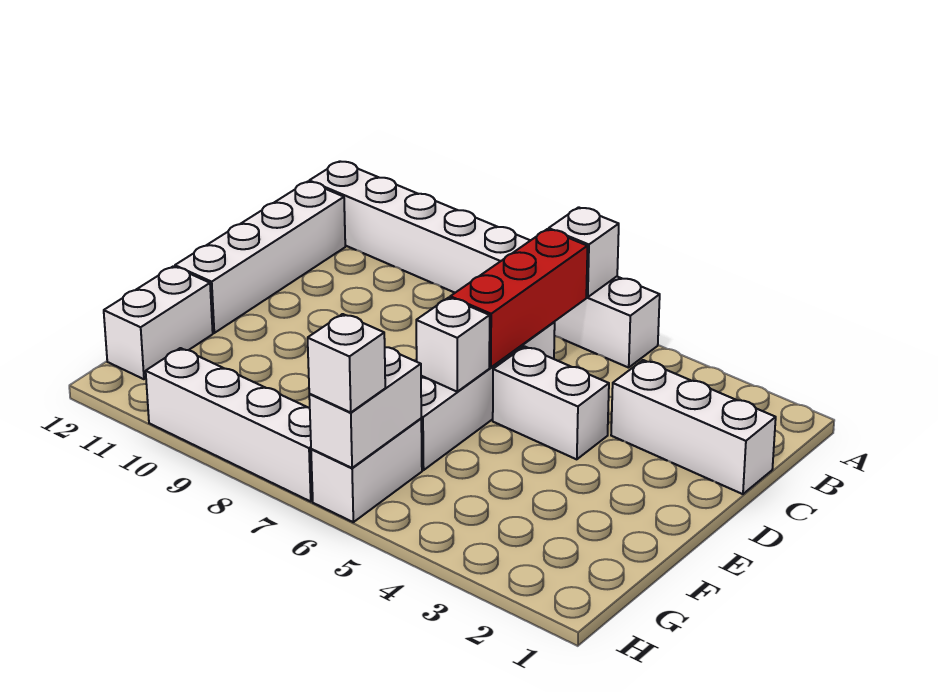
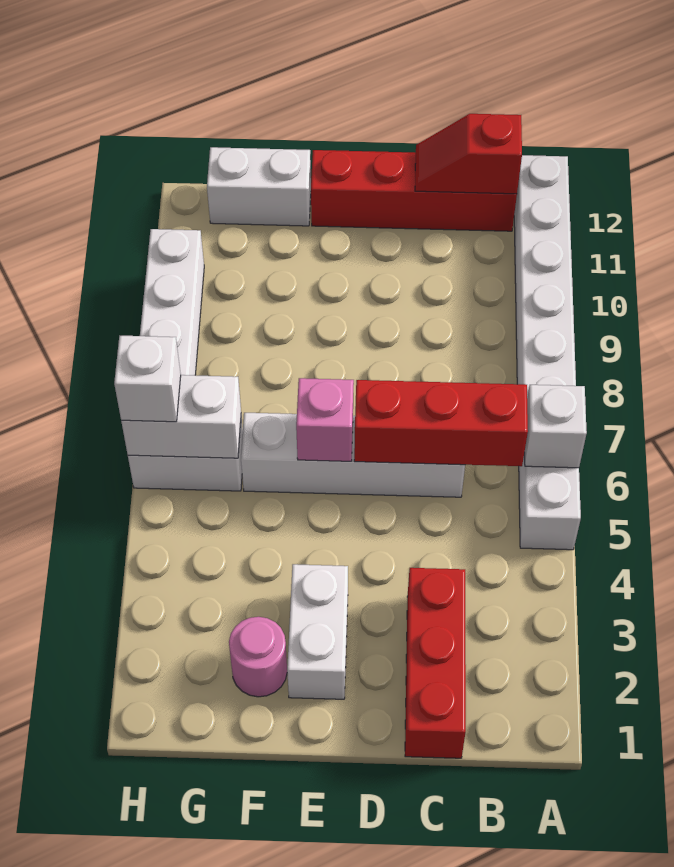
white brick B12:E12 level 1 -> red brick B12:E12 level 1
none -> red slope B12:C12 level 2 top B
white brick C1:C3 level 1 -> red brick C1:C3 level 1
white brick D4:D5 level 1 -> white brick E2:E3 level 1
white brick E6 level 2 -> pink brick E6 level 2
none -> pink round brick F2 level 1

